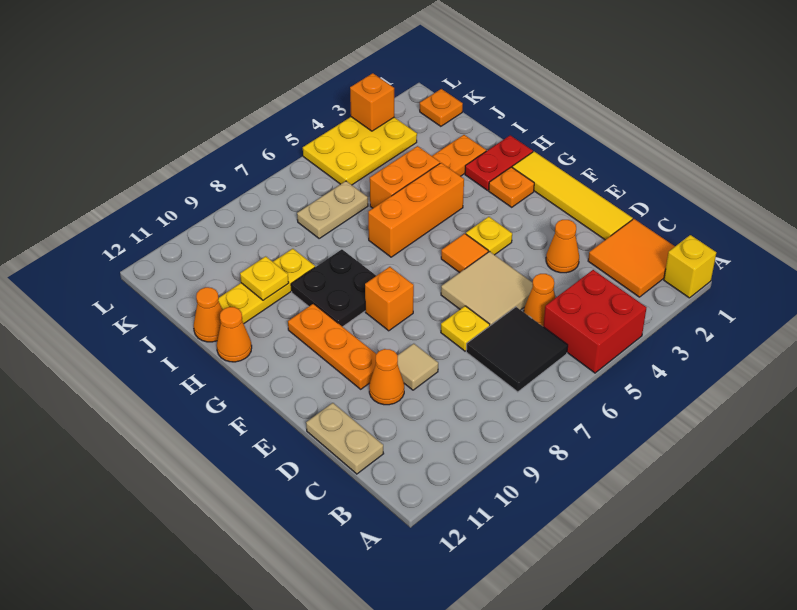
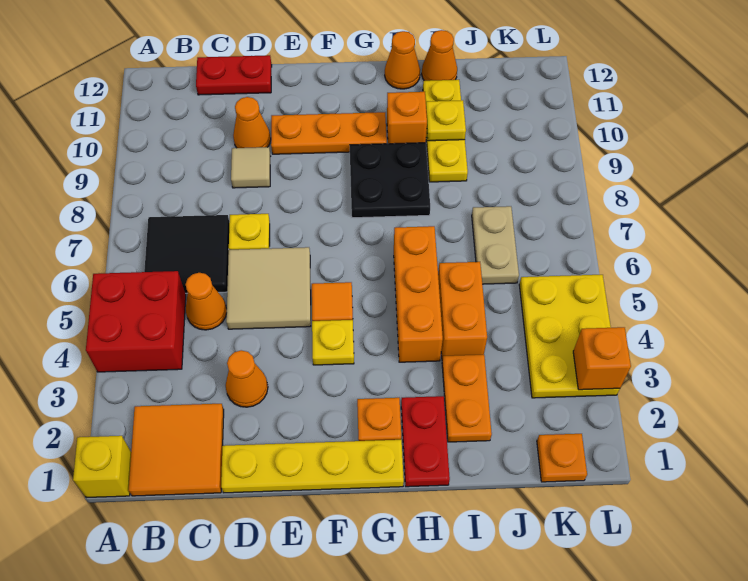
tan plate C12:D12 level 1 -> red plate C12:D12 level 1
yellow tile D1:G1 level 1 -> yellow plate D1:G1 level 1
orange brick F8 level 1 -> orange brick H10 level 1

